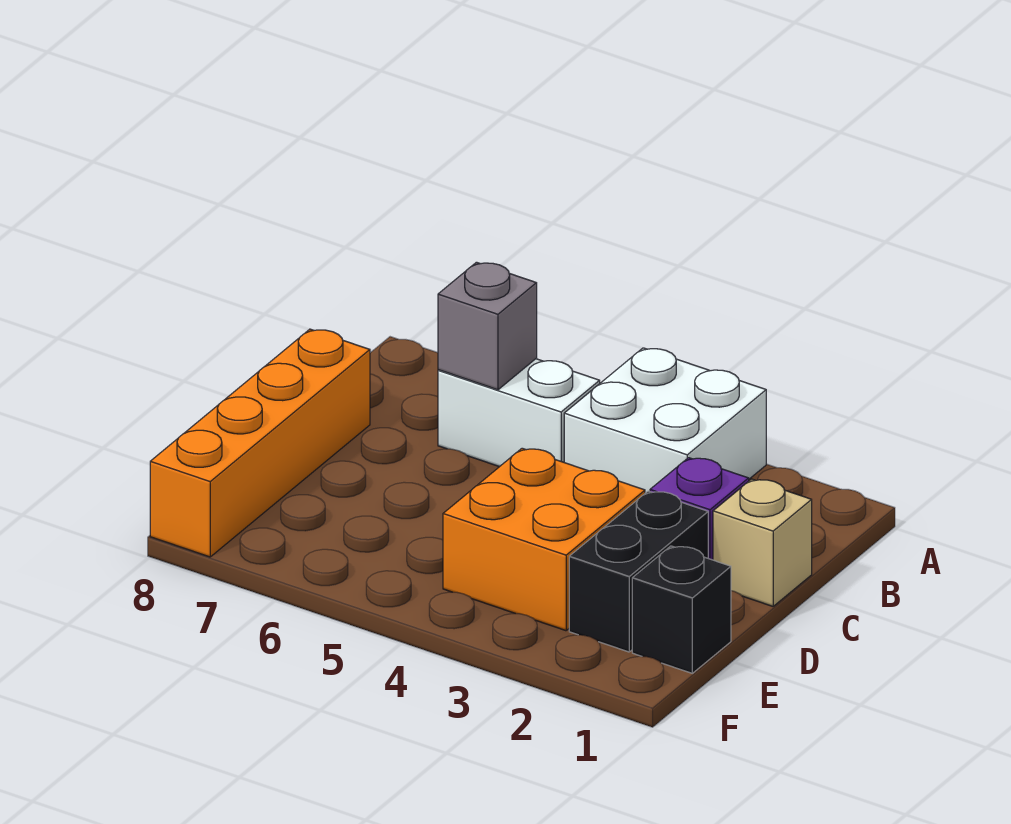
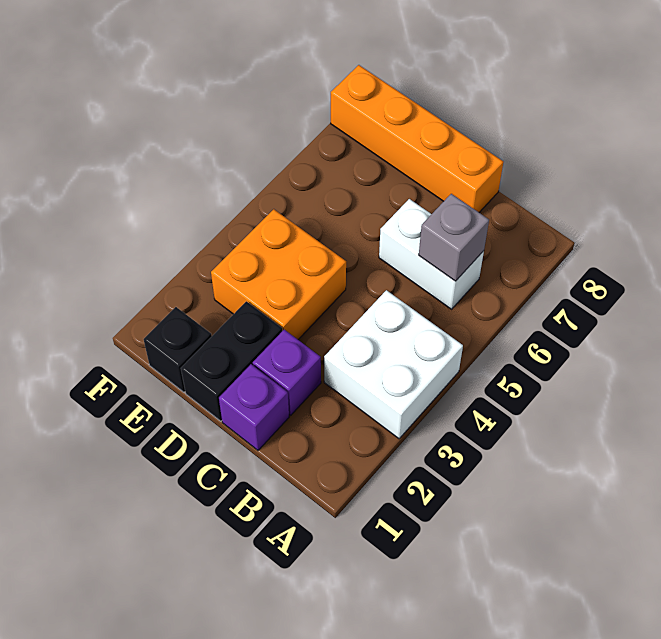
white brick B5:B6 level 1 -> white brick B6:C6 level 1
tan brick C1 level 1 -> purple brick C1 level 1
black brick D2:E2 level 1 -> black brick D1:D2 level 1

